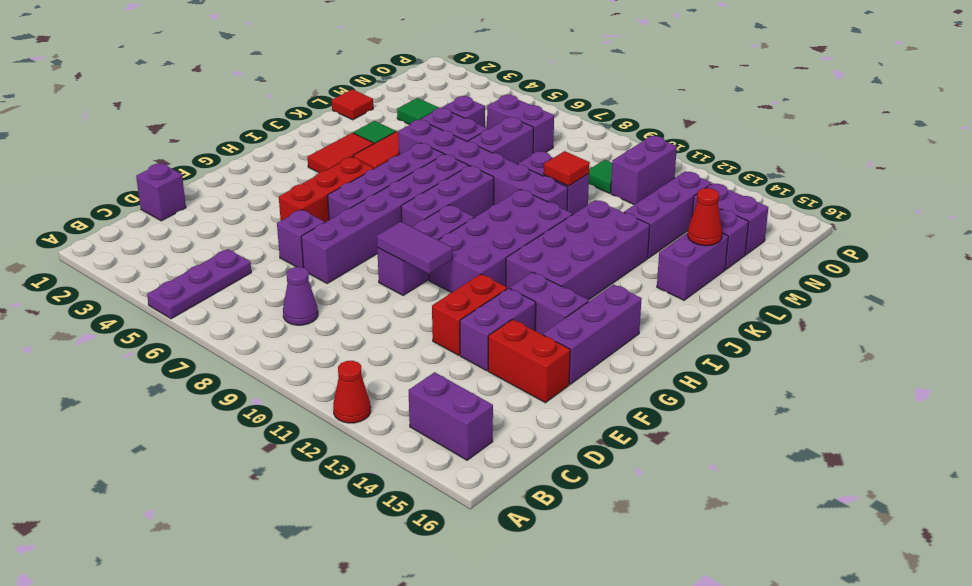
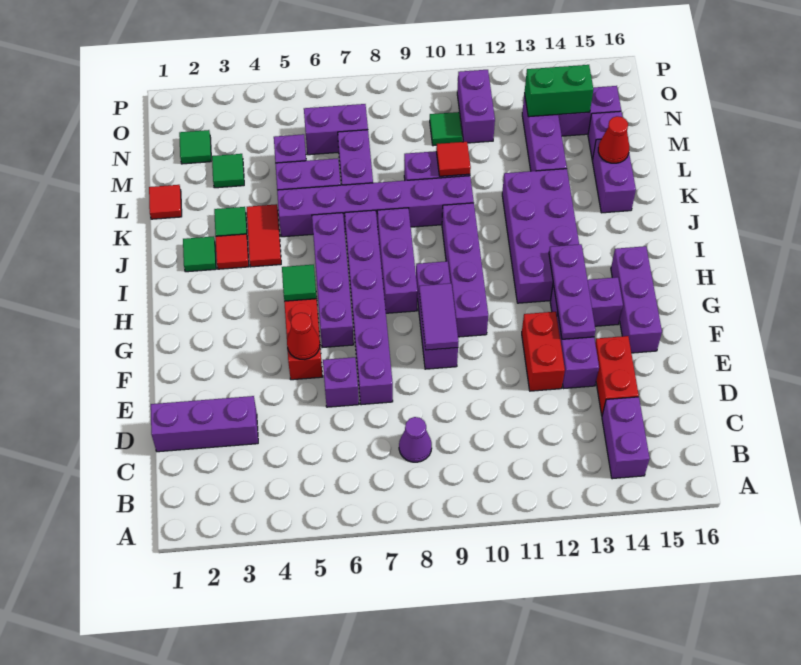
purple plate A5:C5 level 1 -> purple plate F13:H13 level 2
red cone A12 level 1 -> red cone F5 level 2
purple brick B14:B15 level 1 -> purple brick B14:C14 level 1
purple brick D1 level 1 -> purple brick D1:D3 level 1
red brick E14:E15 level 1 -> red brick D14:E14 level 1
purple tile F9:F10 level 2 -> purple tile F9:G9 level 2
purple brick G10:J11 level 1 -> purple brick G10:J10 level 1
none -> green tile H5 level 2
red tile I3:J3 level 1 -> red tile J3 level 1
none -> green tile J2 level 1
none -> green tile N2 level 1
none -> green brick N13:N14 level 2

